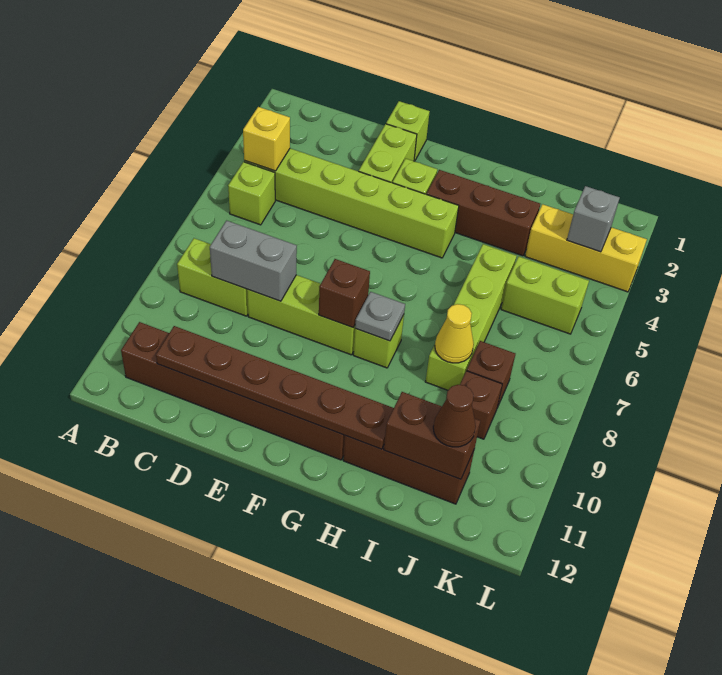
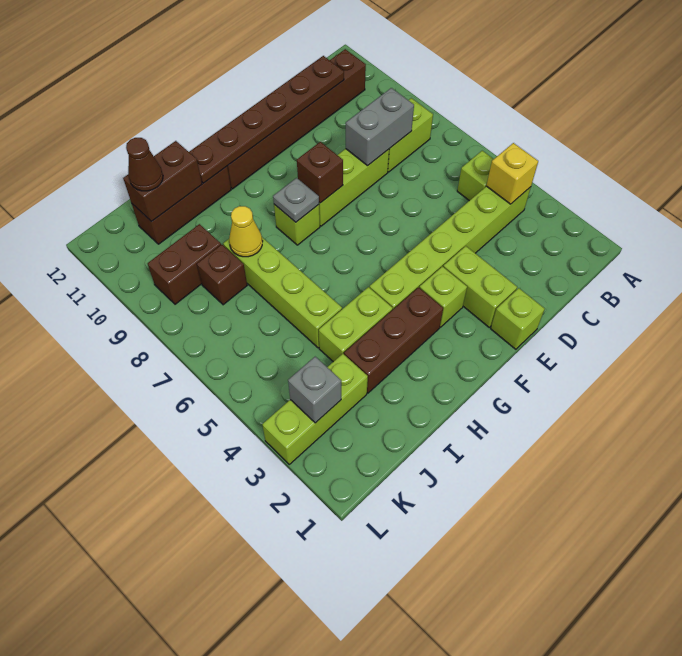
yellow brick J3:L3 level 1 -> lime brick J3:L3 level 1
lime brick J5:K5 level 1 -> lime brick H4:I4 level 1
brown brick J9 level 1 -> brown brick J9:K9 level 1

